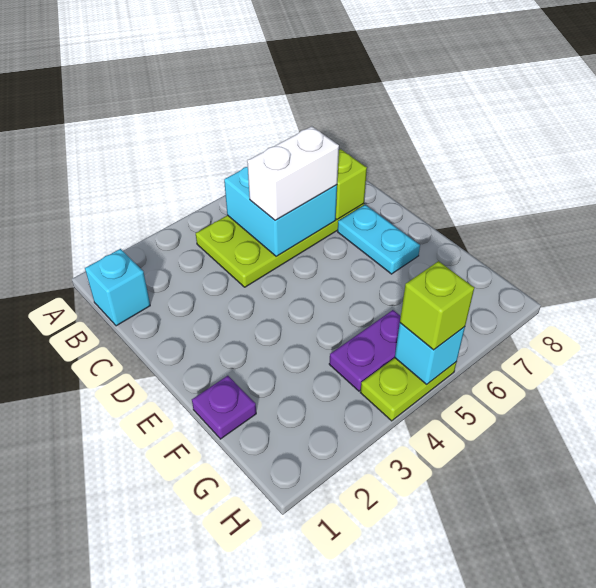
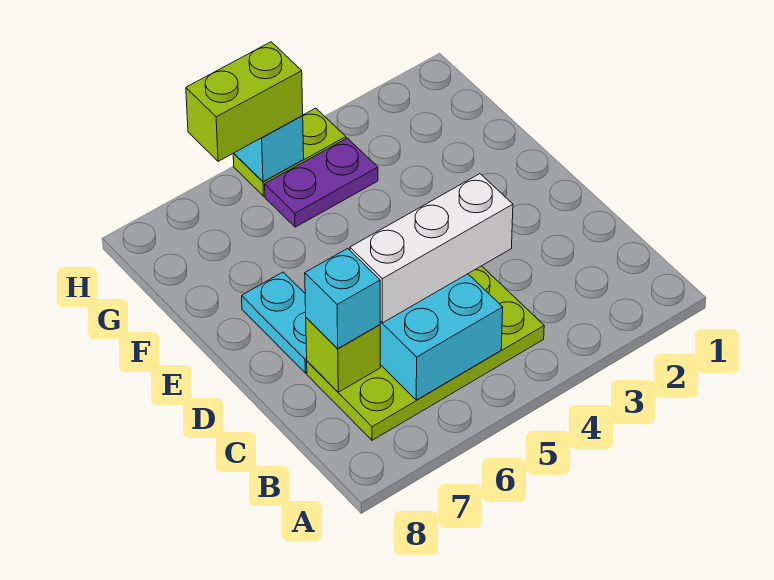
cyan brick B1 level 1 -> cyan brick C7 level 3
white brick C5:C6 level 3 -> white brick C4:C6 level 3
purple plate F1 level 1 -> none
lime brick H5 level 3 -> lime brick H5:H6 level 3

